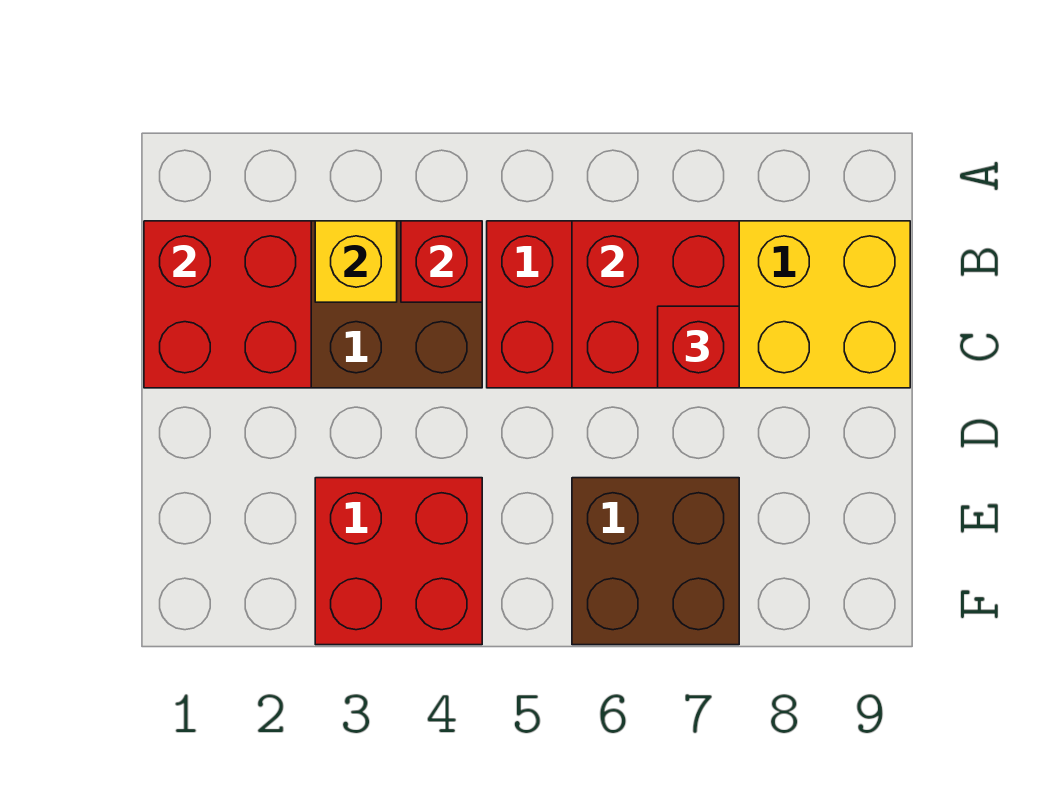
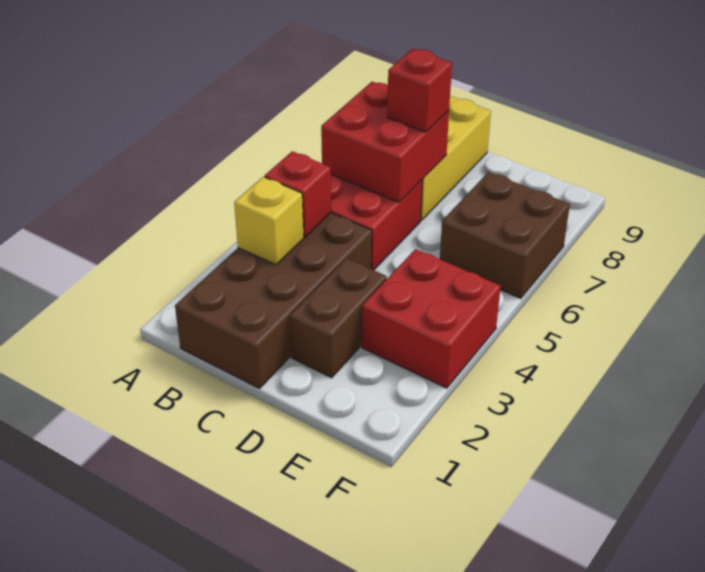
red brick B1:C2 level 2 -> none
none -> brown brick D2:D3 level 1

